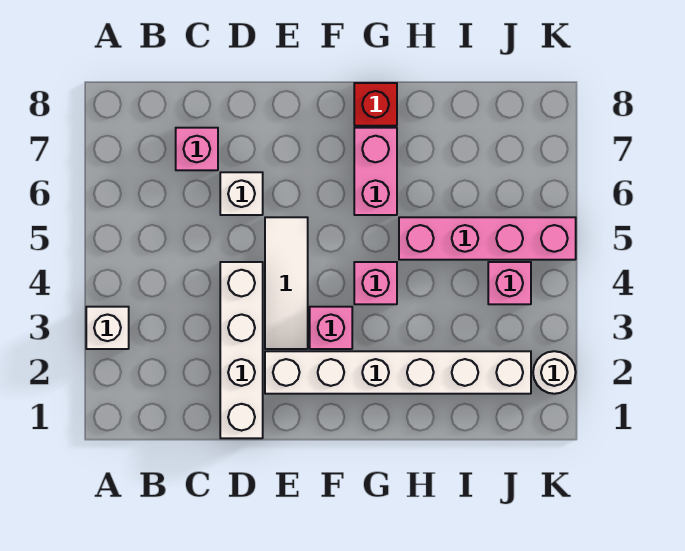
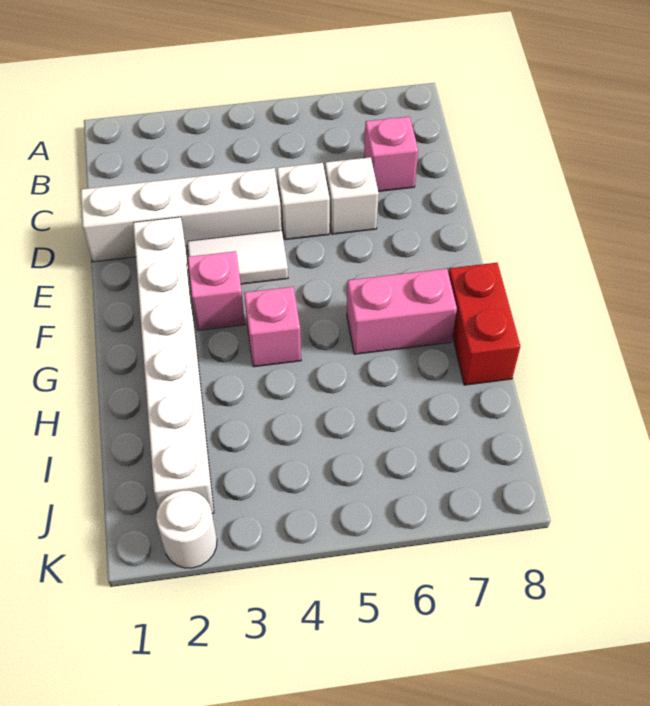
white brick A3 level 1 -> white brick D5 level 1
white tile E3:E5 level 1 -> white tile E3:E4 level 1
red brick G8 level 1 -> red brick G8:H8 level 1
pink brick H5:K5 level 1 -> none
pink brick J4 level 1 -> none

